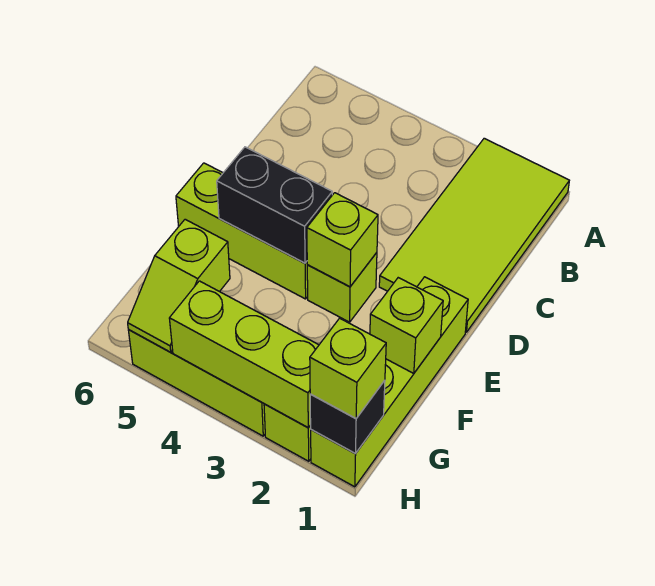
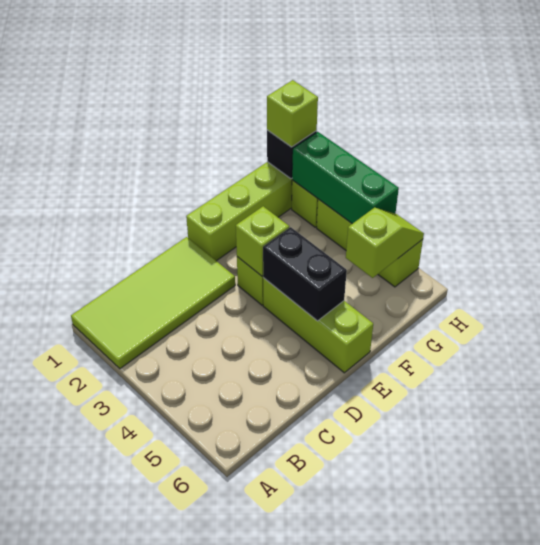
lime brick F1 level 2 -> none
lime brick H2:H4 level 2 -> green brick H2:H4 level 2

